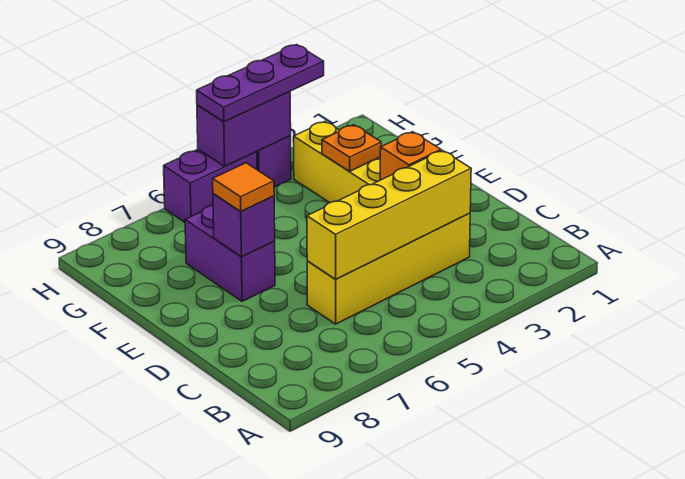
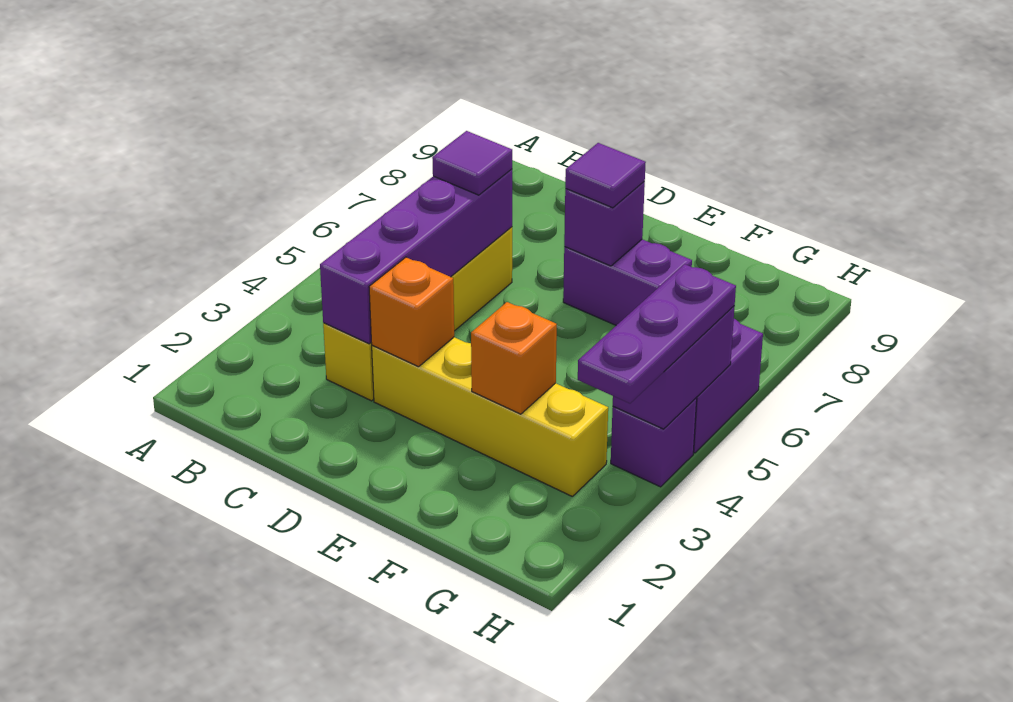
yellow brick C3:C6 level 2 -> purple brick C3:C6 level 2
none -> purple tile C6 level 3
orange tile E7 level 3 -> purple tile E7 level 3
orange plate F3 level 2 -> orange brick F3 level 2

